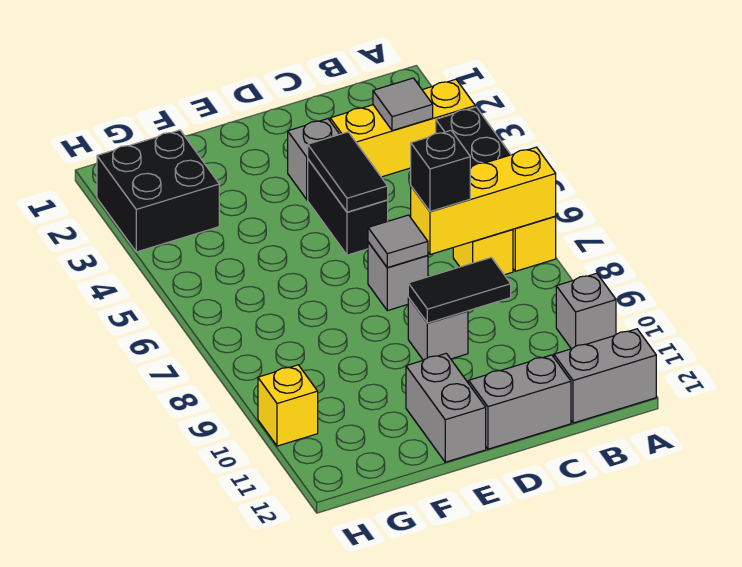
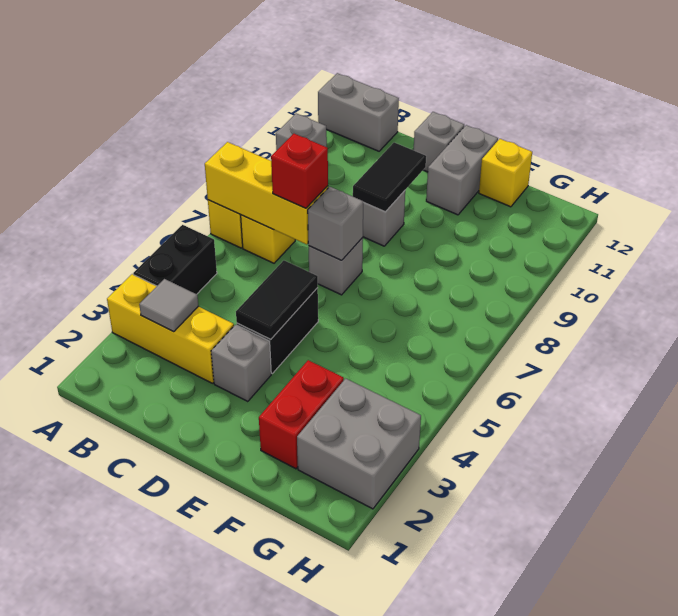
black brick C7 level 3 -> red brick C7 level 3
black tile C9:D9 level 2 -> black tile D9:D10 level 2
grey brick C12:D12 level 1 -> grey brick D12 level 1
grey tile D7 level 2 -> grey brick D7 level 2
none -> red brick F2:F3 level 1
black brick G2:H3 level 1 -> grey brick G2:H3 level 1
yellow brick H10 level 1 -> yellow brick F12 level 1

